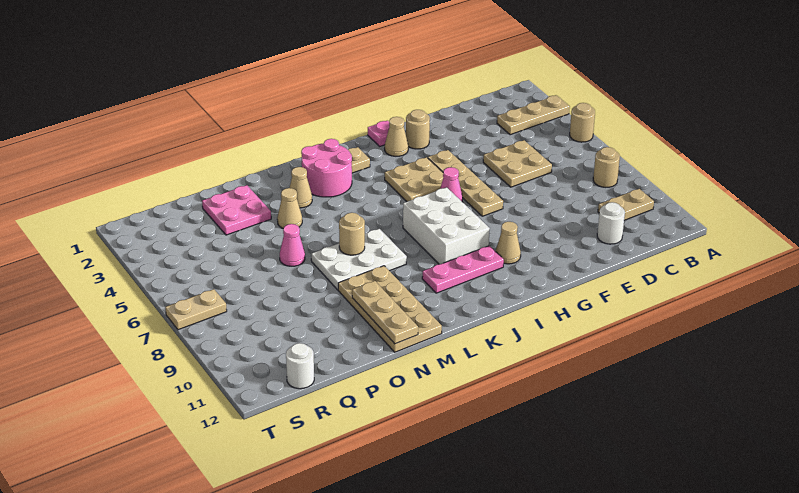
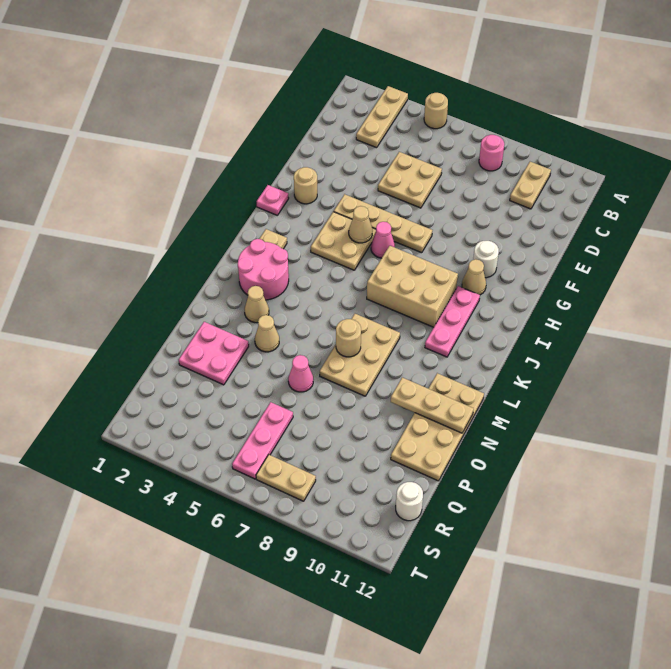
tan round brick B8 level 1 -> pink round brick B8 level 1
white round brick D11 level 1 -> white round brick G10 level 1
tan cone H2 level 1 -> tan cone H5 level 2
white brick I7:J9 level 1 -> tan brick I7:J9 level 1
white plate L7:N8 level 1 -> tan plate L7:N8 level 1
tan plate M9:N12 level 1 -> tan plate M11:P12 level 1
none -> pink plate Q6:S6 level 1
tan plate S7:T7 level 1 -> tan plate S7:S8 level 1

